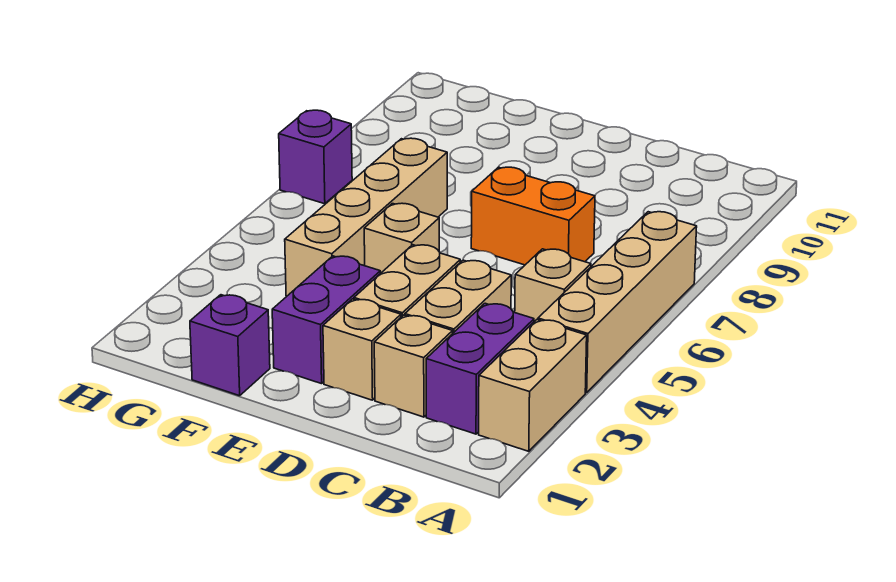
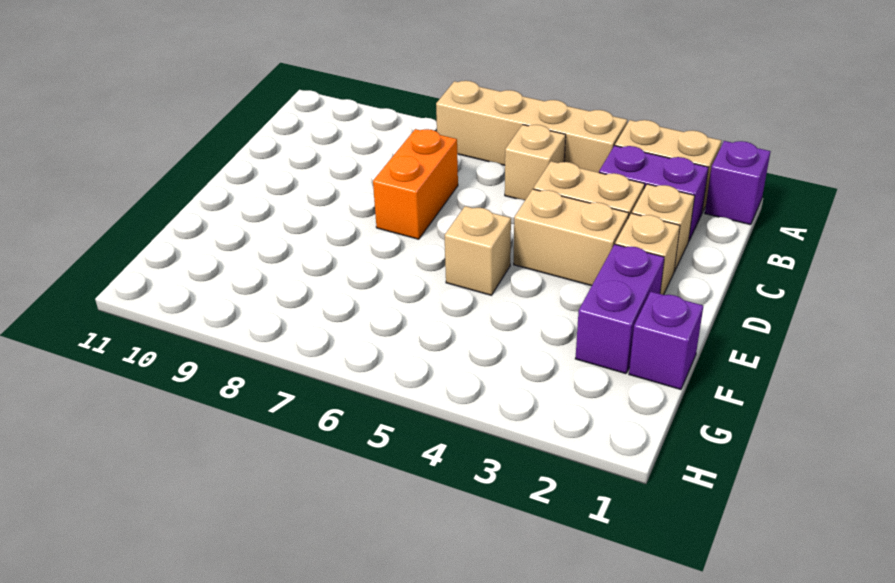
purple brick E2:E3 level 1 -> purple brick E2:F2 level 1
tan brick F4:F7 level 1 -> none
purple brick H7 level 1 -> purple brick A1 level 1

